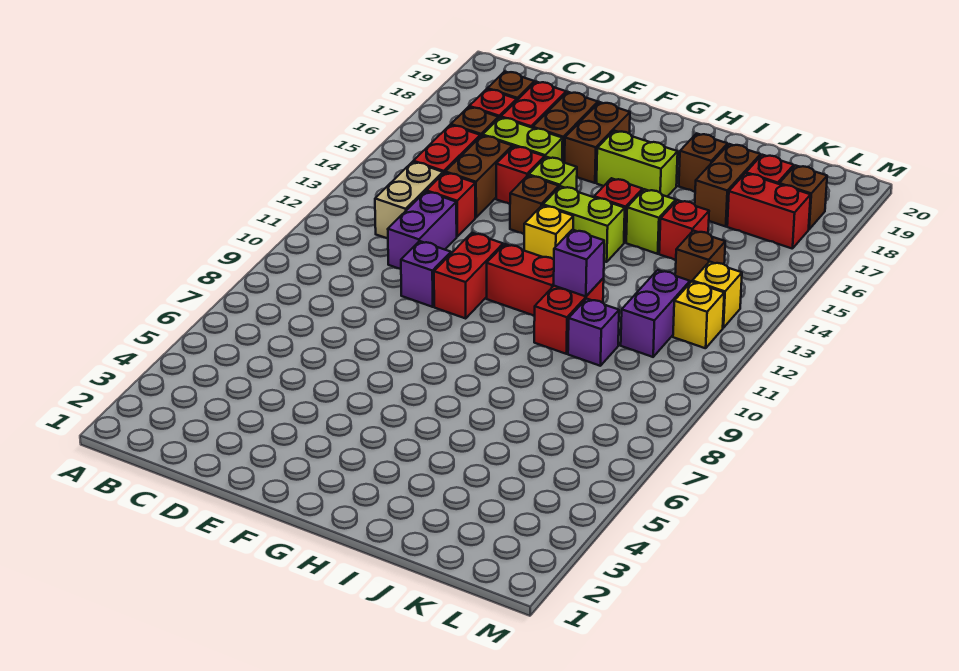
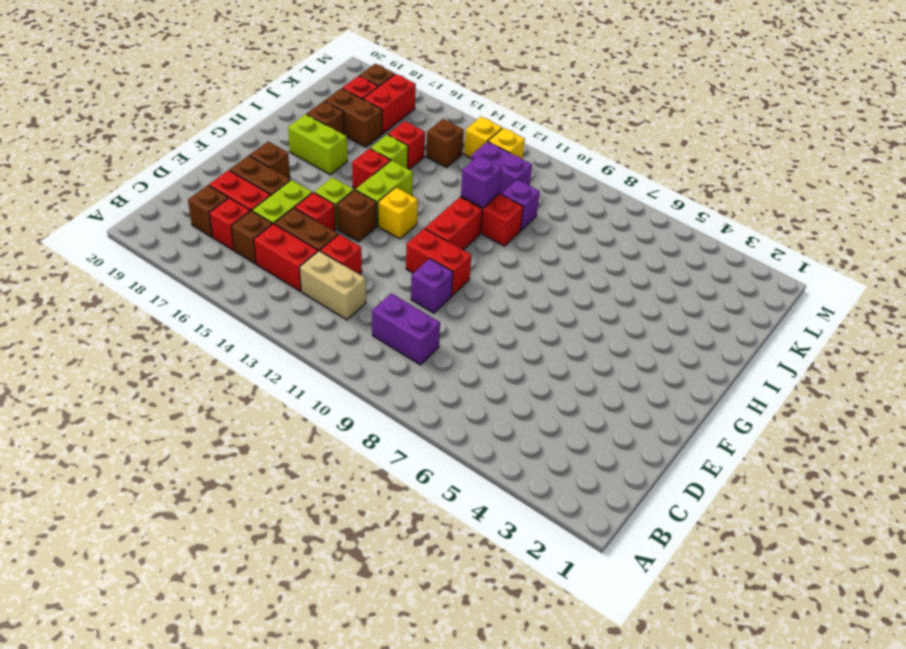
purple brick D11:D12 level 1 -> purple brick C9:C10 level 1
brown brick F17:F18 level 1 -> brown brick F18 level 1
lime brick G17:H17 level 1 -> lime brick H17:H18 level 1

